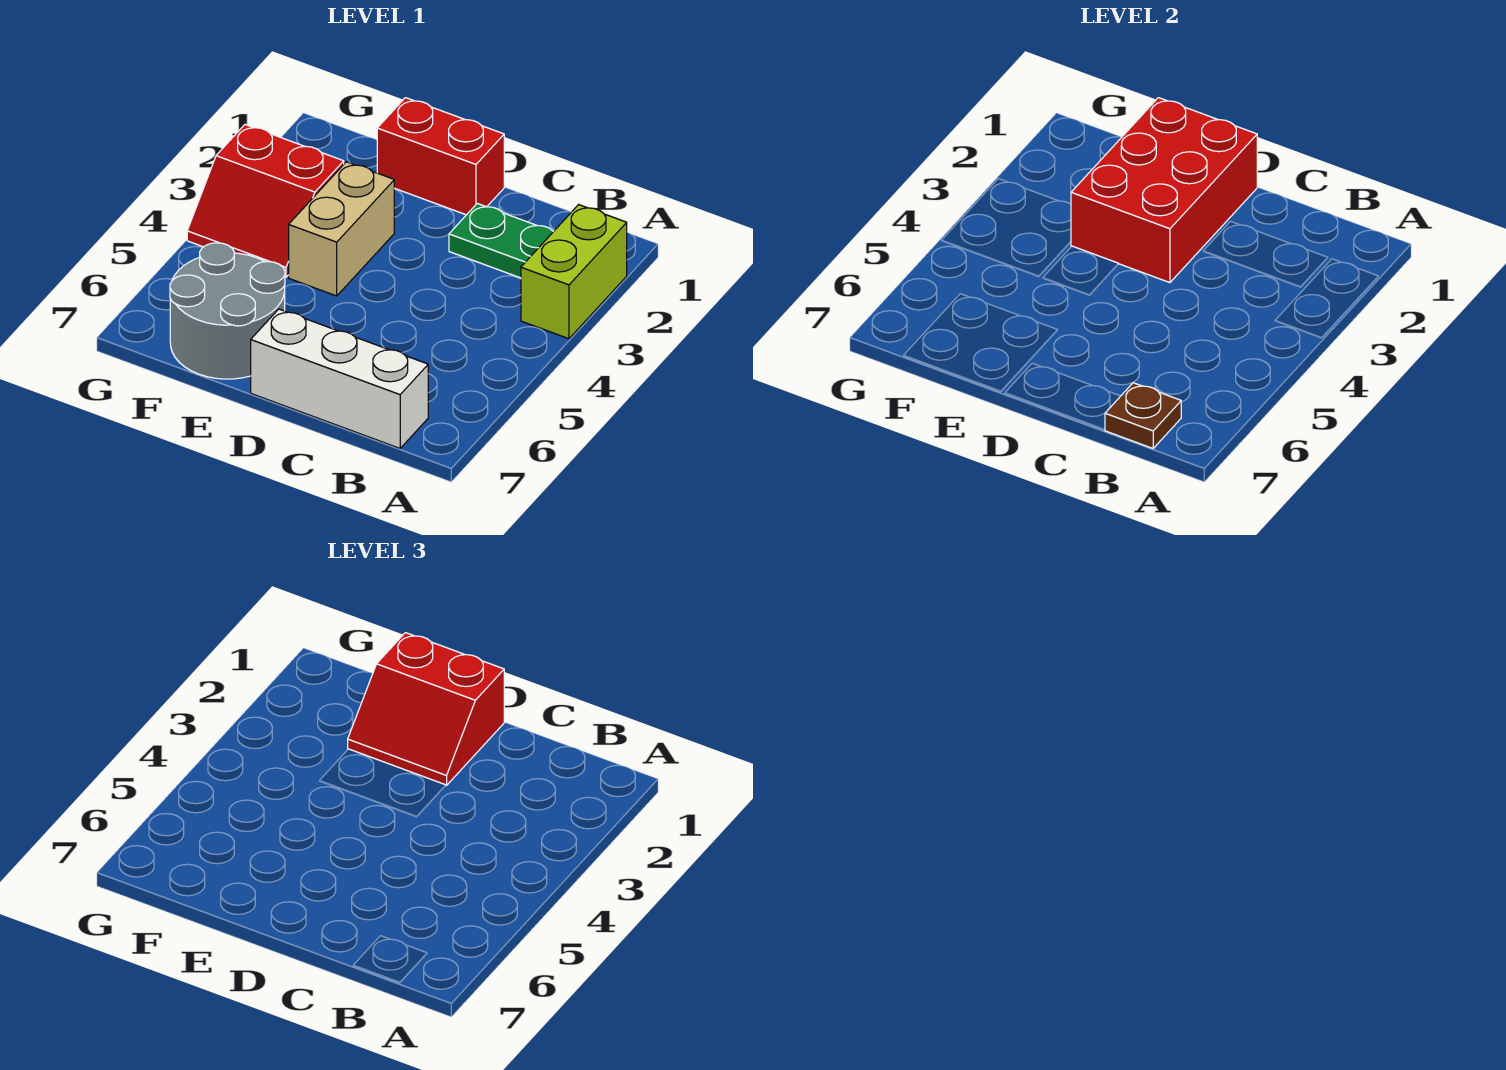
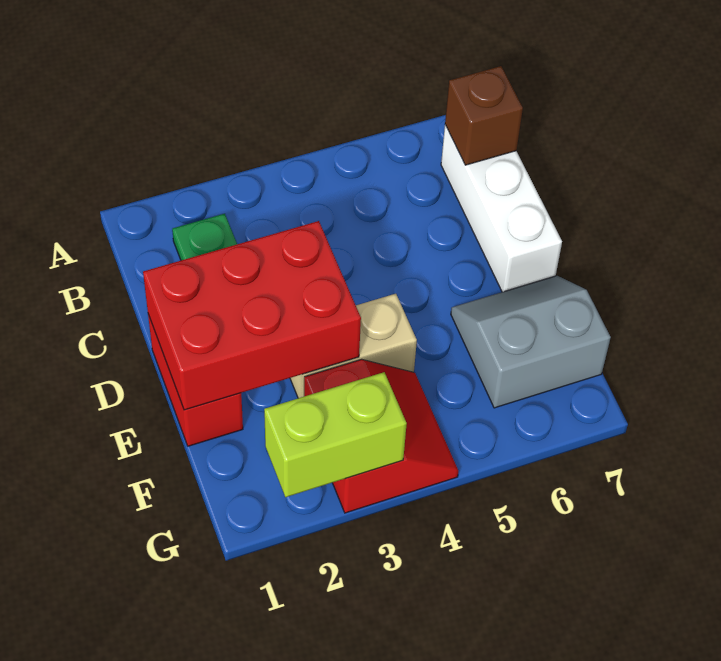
lime brick A2:A3 level 1 -> lime brick G2:G3 level 2
brown plate B7 level 2 -> brown brick B7 level 2
red slope D1:E2 level 3 top 1 -> none
grey round brick E6:F7 level 1 -> grey slope E6:F7 level 1 top F

